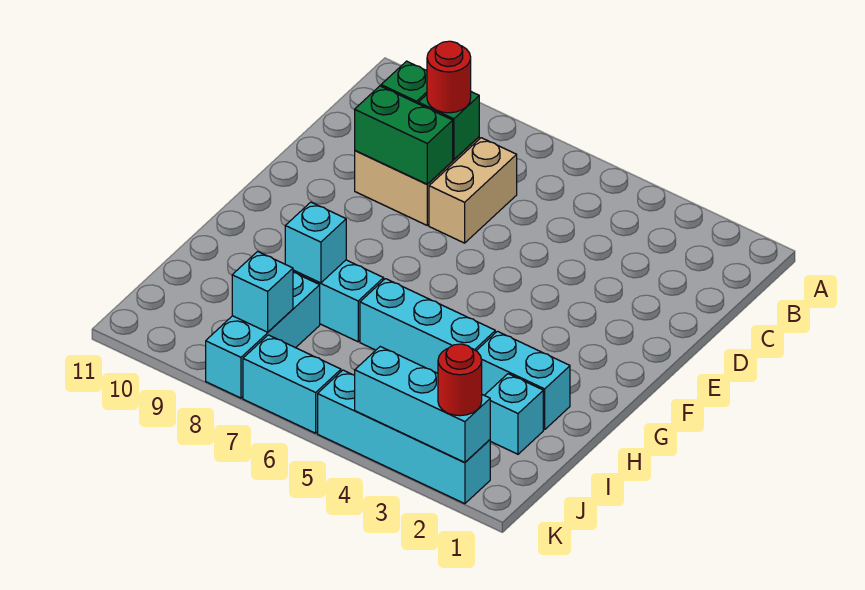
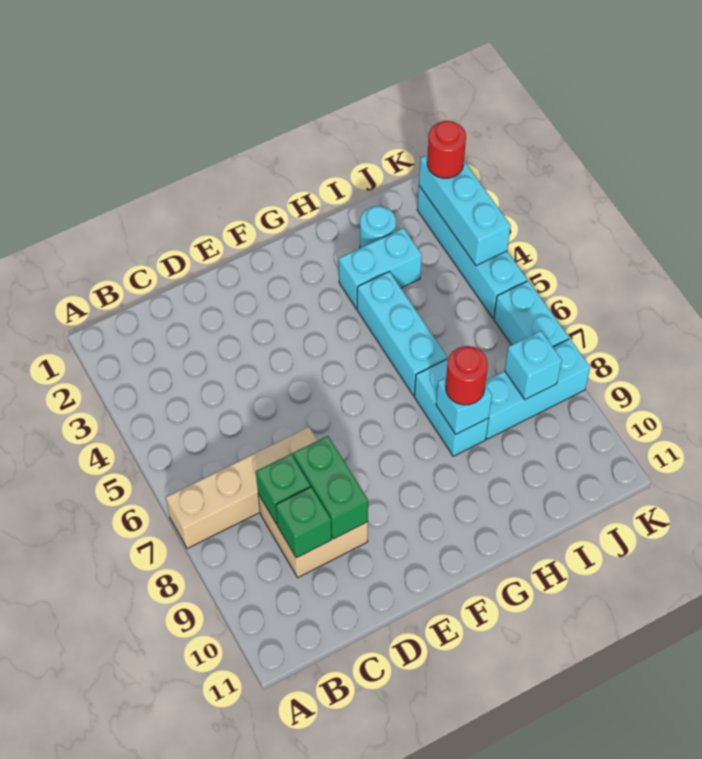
tan brick C7:D7 level 1 -> tan brick A7:D7 level 1
red round brick C8 level 3 -> red round brick H8 level 3
cyan brick H2:H3 level 1 -> cyan brick H3:I3 level 1
cyan brick I2 level 1 -> cyan round brick I2 level 1

